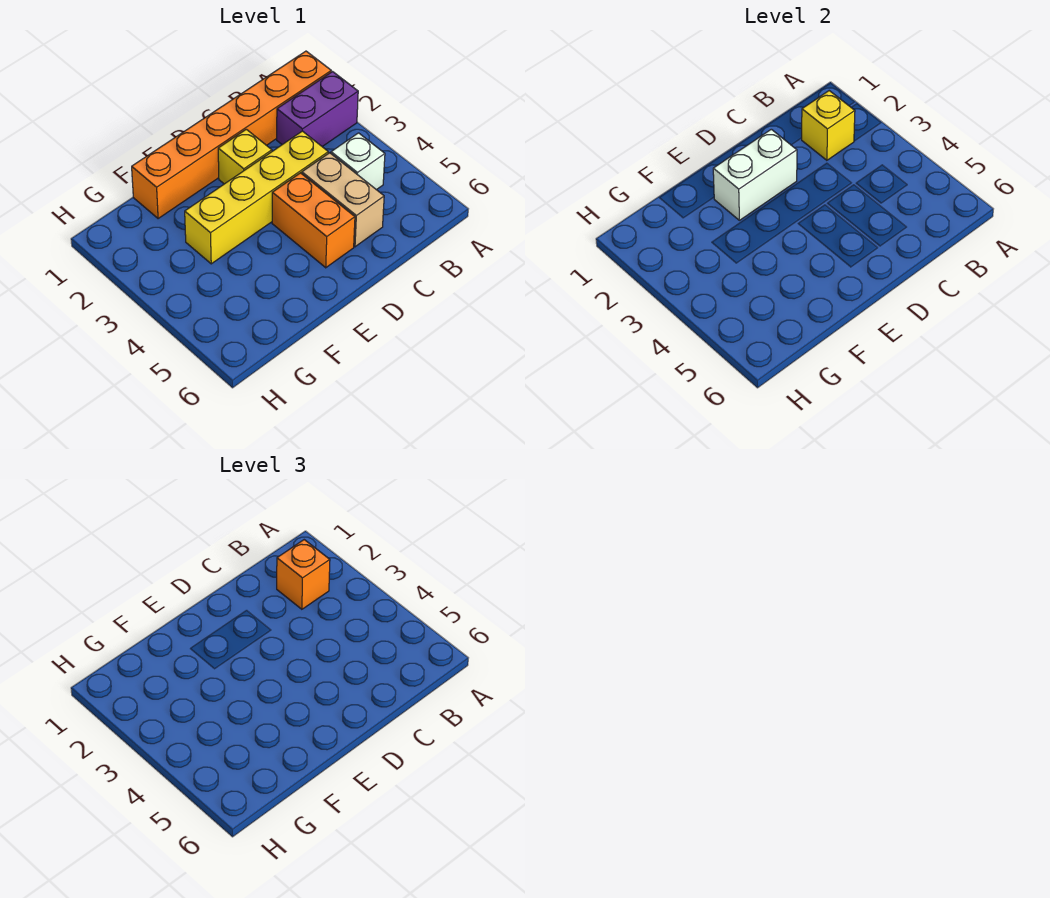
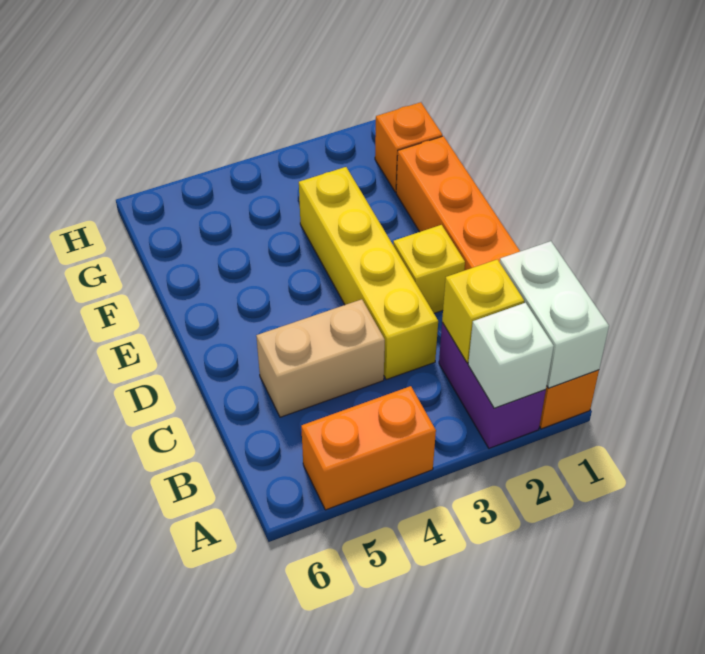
orange brick B2 level 3 -> orange brick G1 level 1
white brick B4 level 1 -> white brick A2 level 2
white brick D2:E2 level 2 -> white brick A1:B1 level 2
orange brick D4:D5 level 1 -> orange brick A4:A5 level 1

